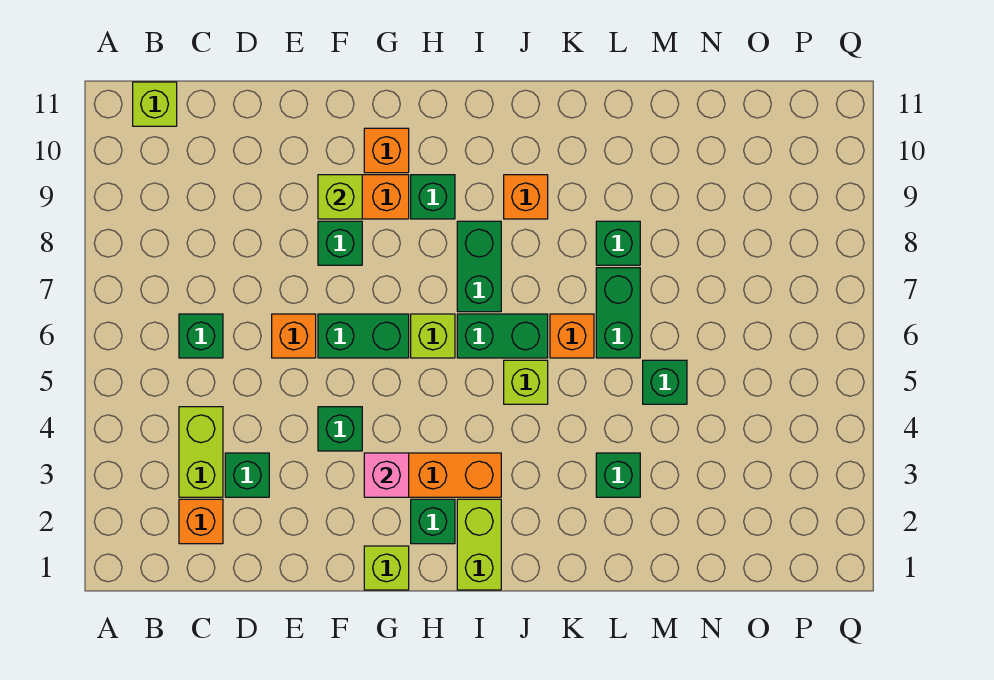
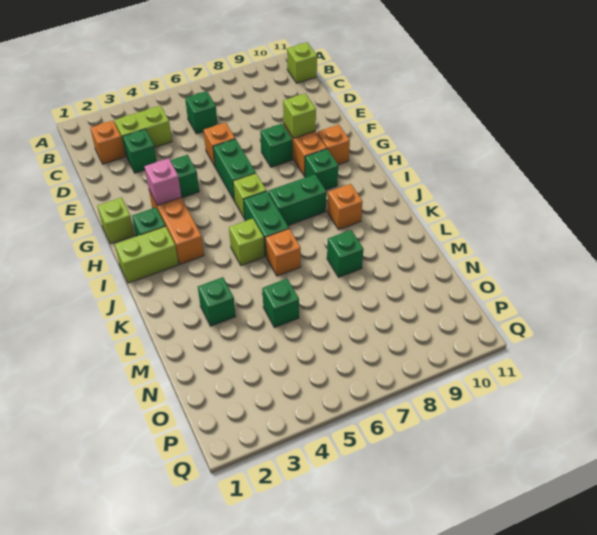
green brick L6:L7 level 1 -> none

